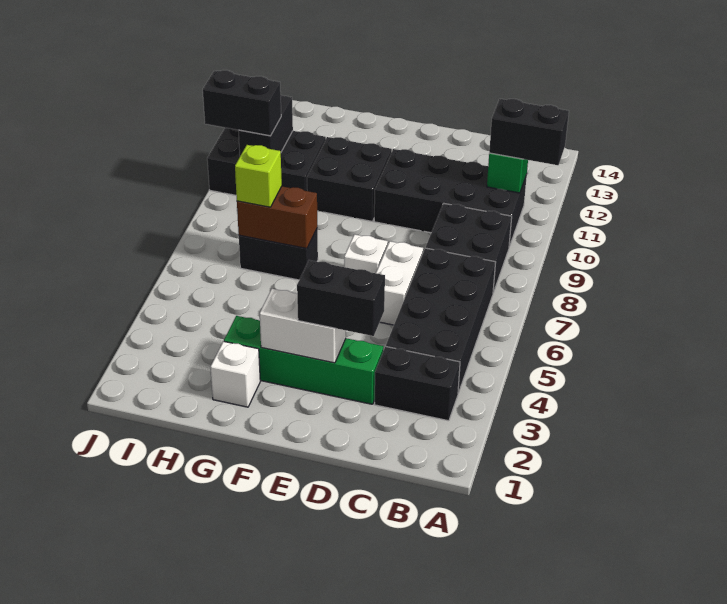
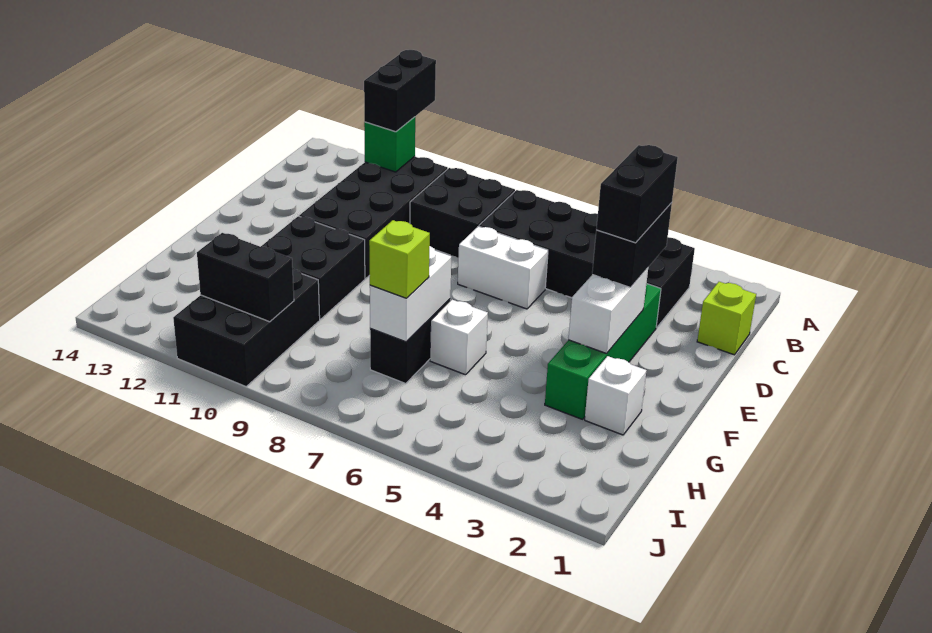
none -> lime brick C1 level 1
white brick E7 level 1 -> white brick G6 level 1
brown brick G7:H7 level 2 -> white brick G7:H7 level 2
black brick I10:J10 level 3 -> black brick D3:E3 level 4

